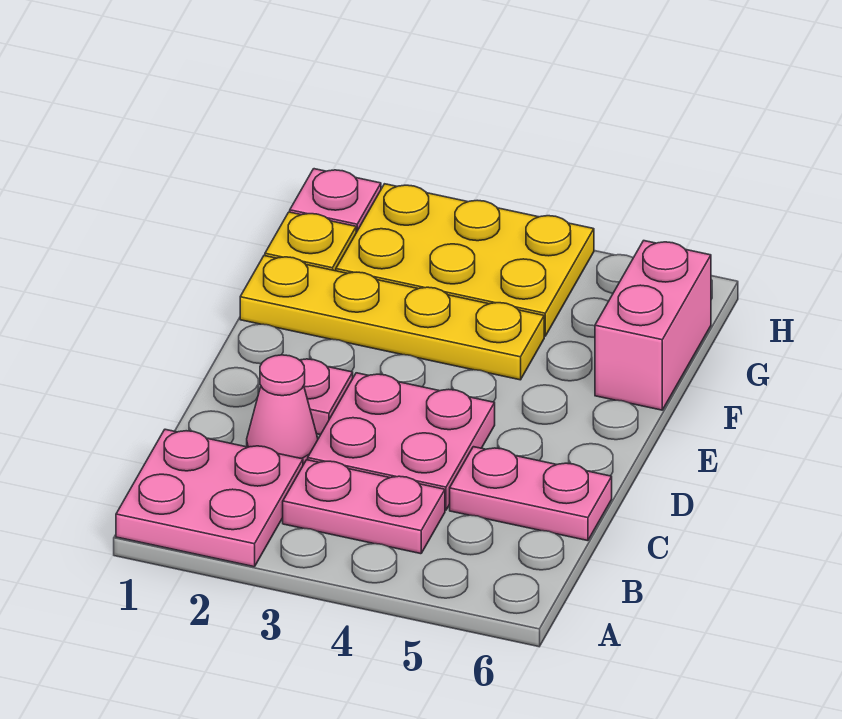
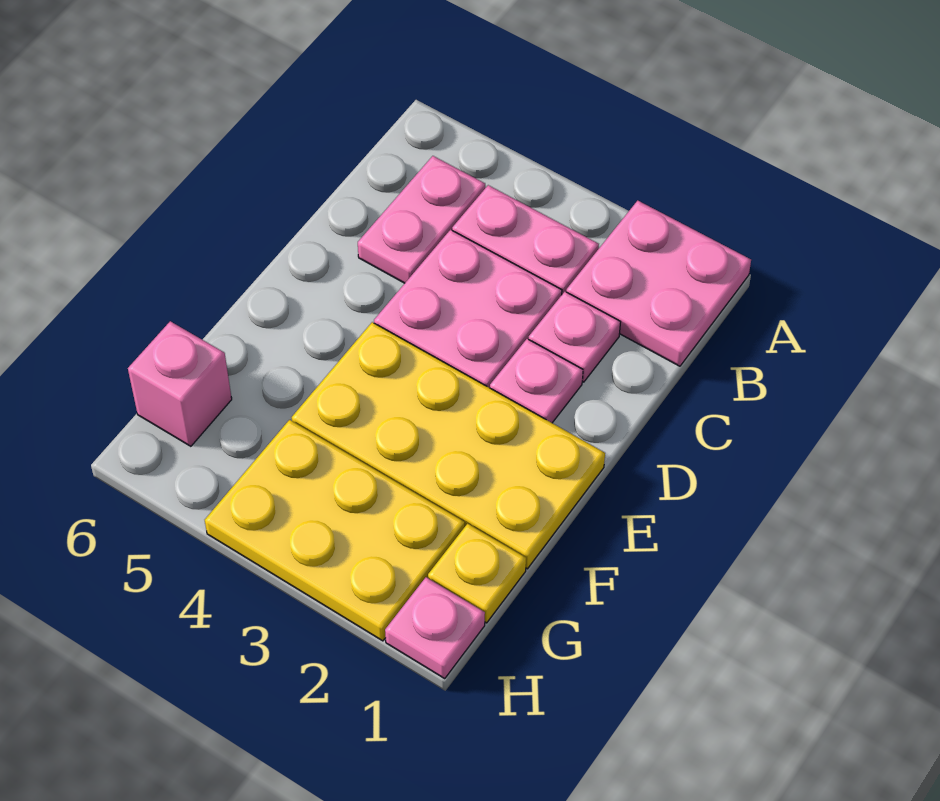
pink cone C2 level 1 -> pink plate C2 level 1
pink plate C5:C6 level 1 -> pink plate B5:C5 level 1
yellow plate F1:F4 level 1 -> yellow plate E1:F4 level 1
pink brick F6:G6 level 1 -> pink brick G6 level 1

